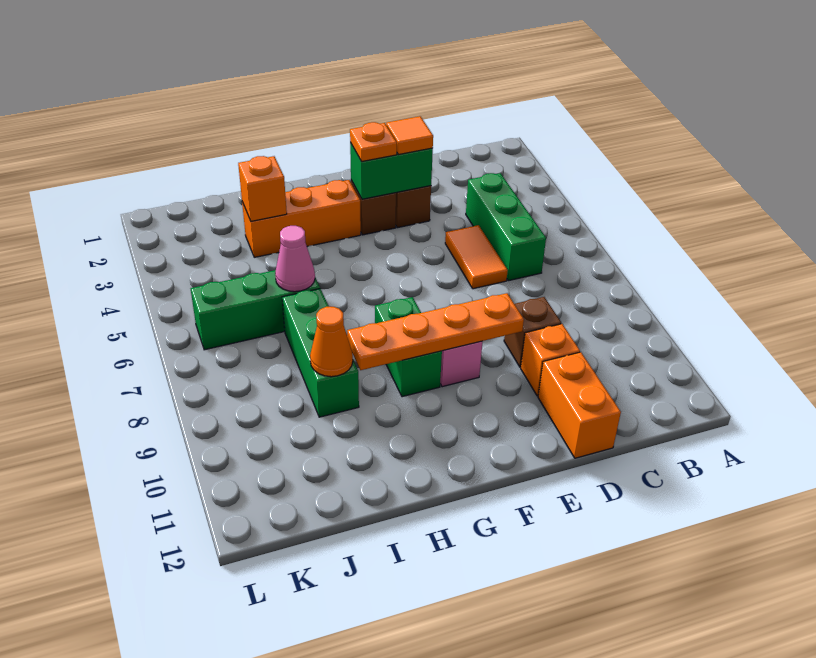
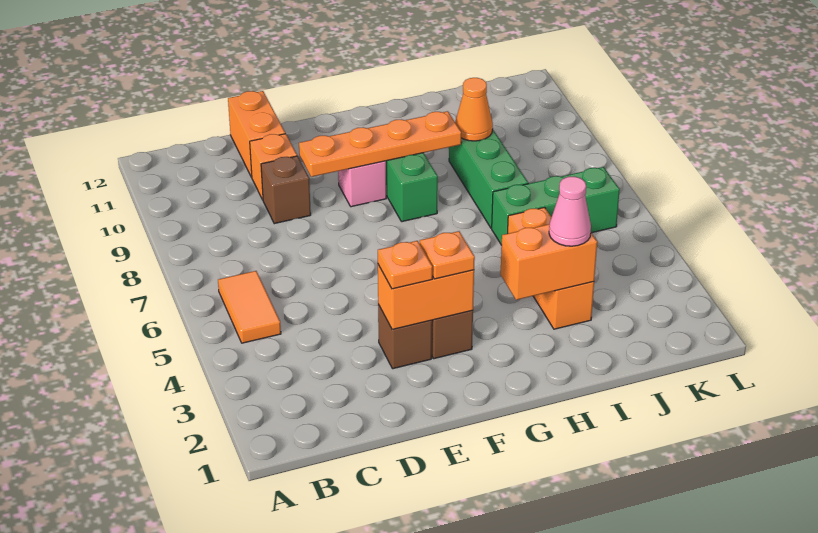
green brick C4:C6 level 1 -> none
orange tile D5:D6 level 1 -> orange tile B5:B6 level 1
green brick E3:F3 level 2 -> orange brick E3:F3 level 2
orange tile E3 level 3 -> orange plate E3 level 3
orange brick G3:I3 level 1 -> orange brick I3:I5 level 1
orange brick I3 level 2 -> orange brick H3:I3 level 2
pink cone I6 level 2 -> pink cone I3 level 3

